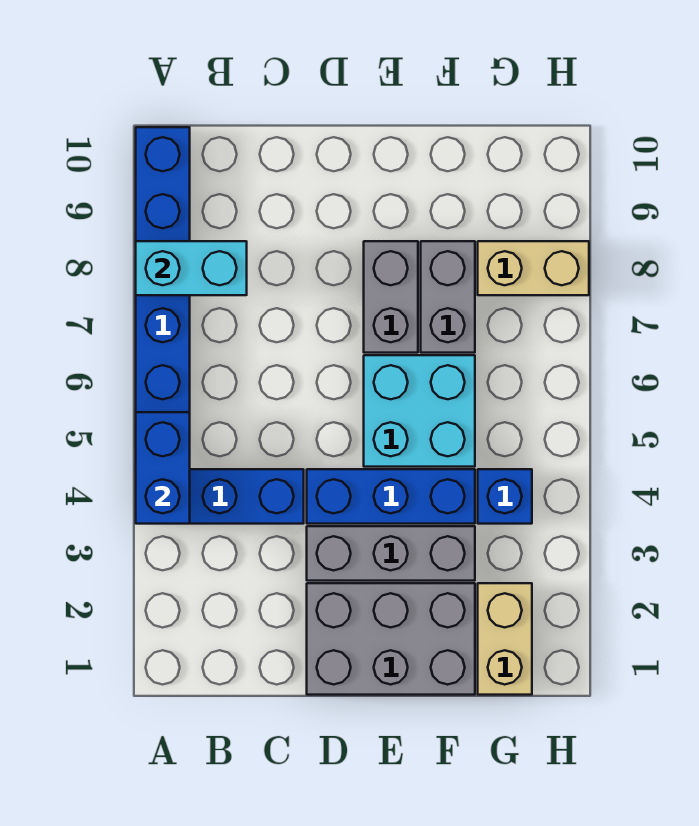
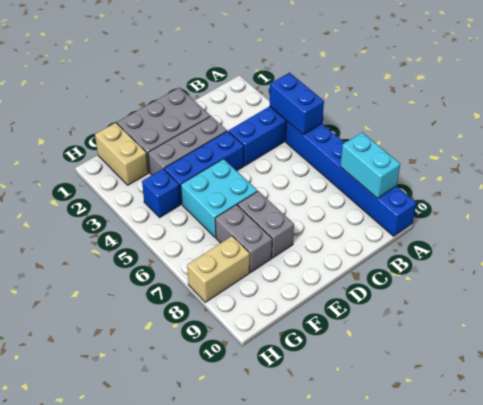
cyan brick A8:B8 level 2 -> cyan brick A8:A9 level 2

